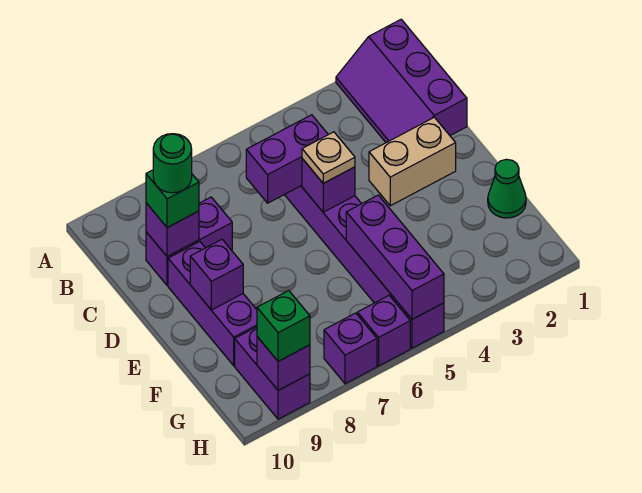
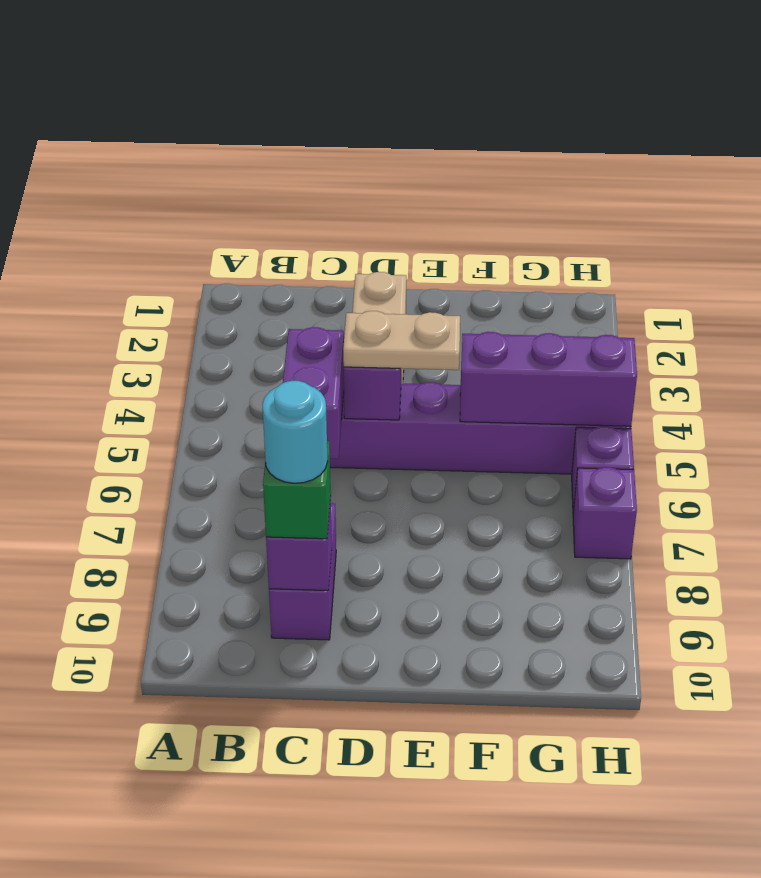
purple slope A1:C2 level 1 top 1 -> none
green round brick C9 level 4 -> cyan round brick C9 level 4
tan plate D5 level 3 -> tan plate D5:E5 level 3
purple brick D9:F9 level 1 -> none
purple brick E9 level 2 -> none
green cone F1 level 1 -> none
purple brick G9:H9 level 1 -> none
purple brick H9 level 2 -> none
green brick H9 level 3 -> none

